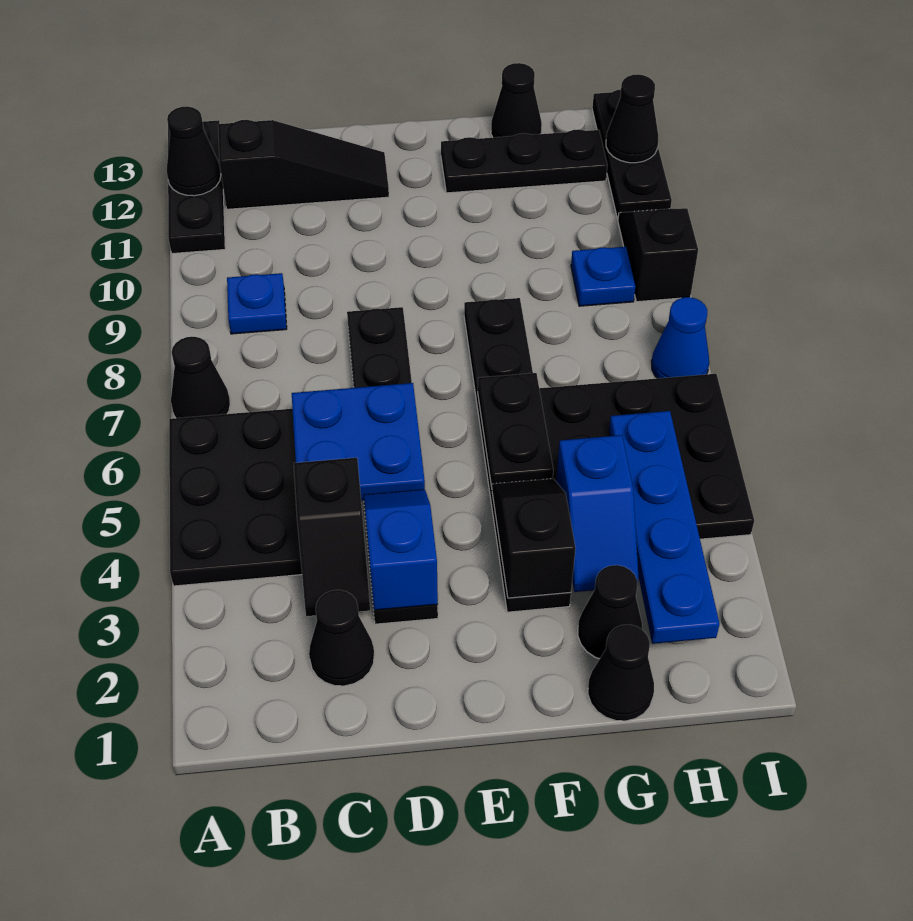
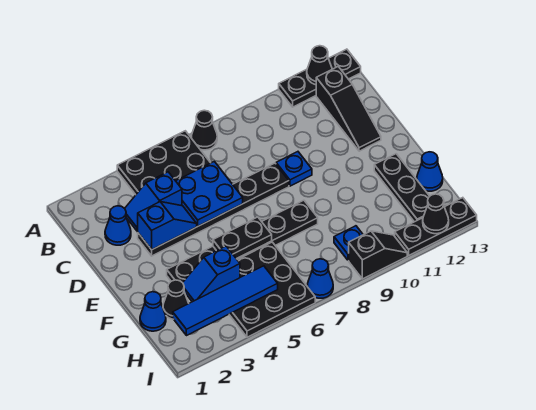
blue plate B9 level 1 -> blue plate D9 level 1
black cone C2 level 1 -> blue cone C2 level 1
black slope C3:C4 level 2 top 4 -> blue slope C3:C4 level 2 top 4
black slope F3:F4 level 2 top 3 -> none
black cone G1 level 1 -> blue cone G1 level 1
black cone G13 level 1 -> blue cone G13 level 1
blue plate H2:H5 level 2 -> blue tile H2:H5 level 2

